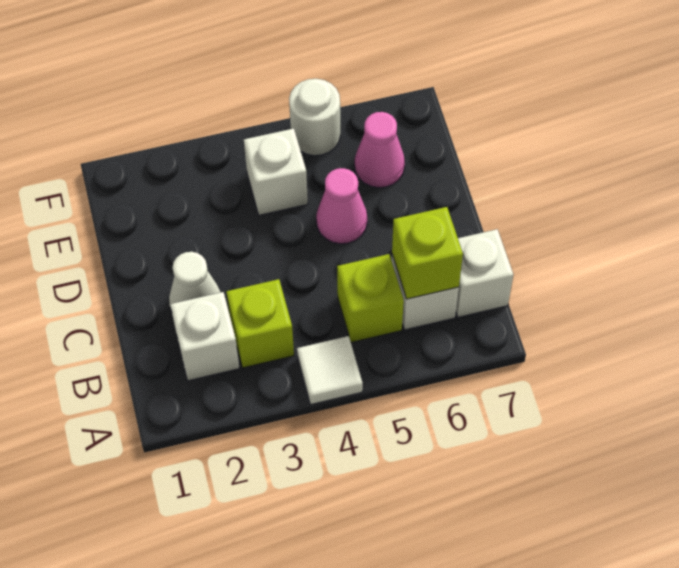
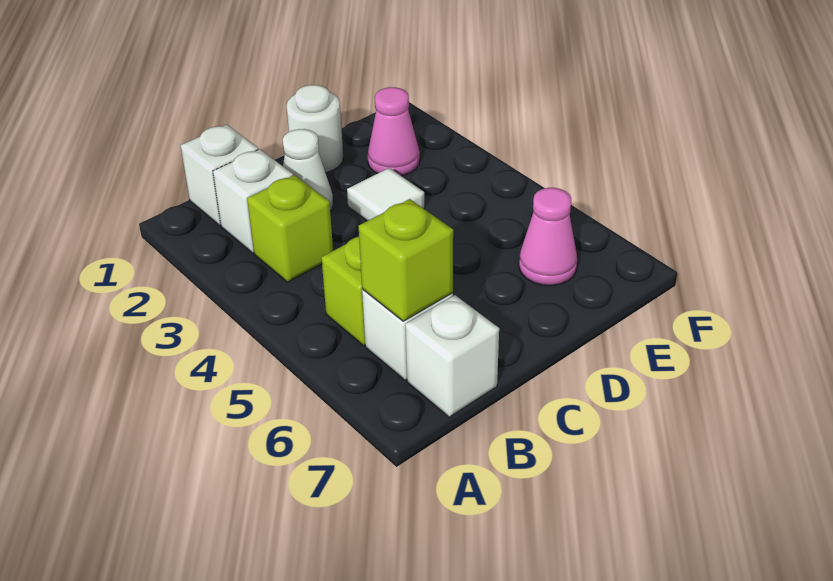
white tile A4 level 1 -> white tile D3 level 1
pink cone D5 level 1 -> pink cone E2 level 1
white brick E4 level 1 -> white brick B1 level 1
white round brick F5 level 1 -> white round brick D1 level 1

